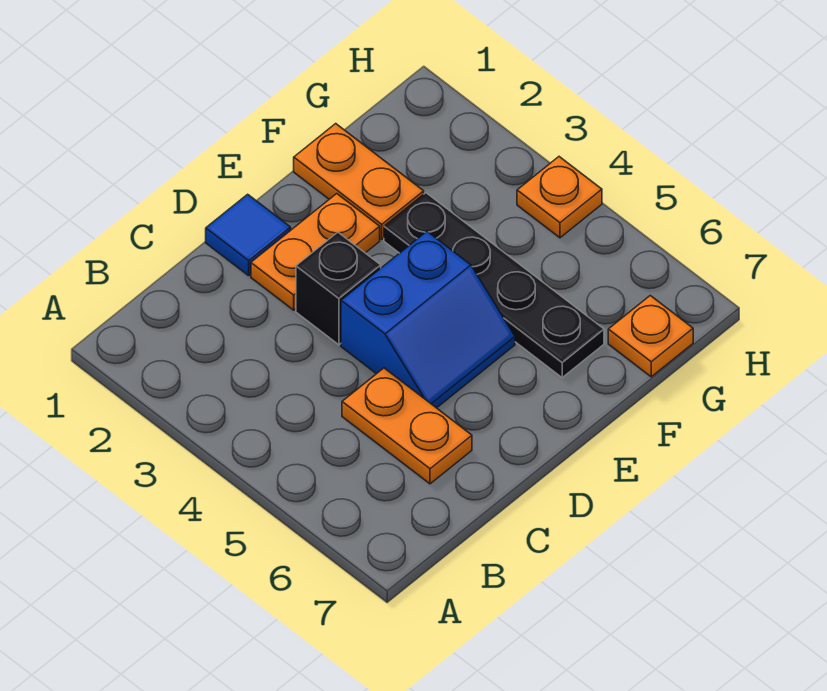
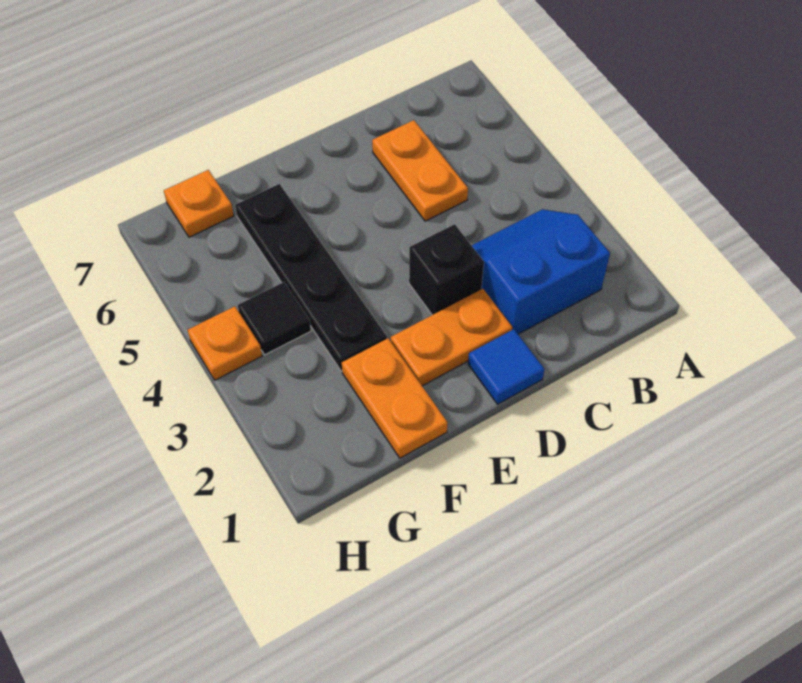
blue slope D4:E5 level 1 top 4 -> blue slope B2:C3 level 1 top 2
none -> black tile G4 level 1

